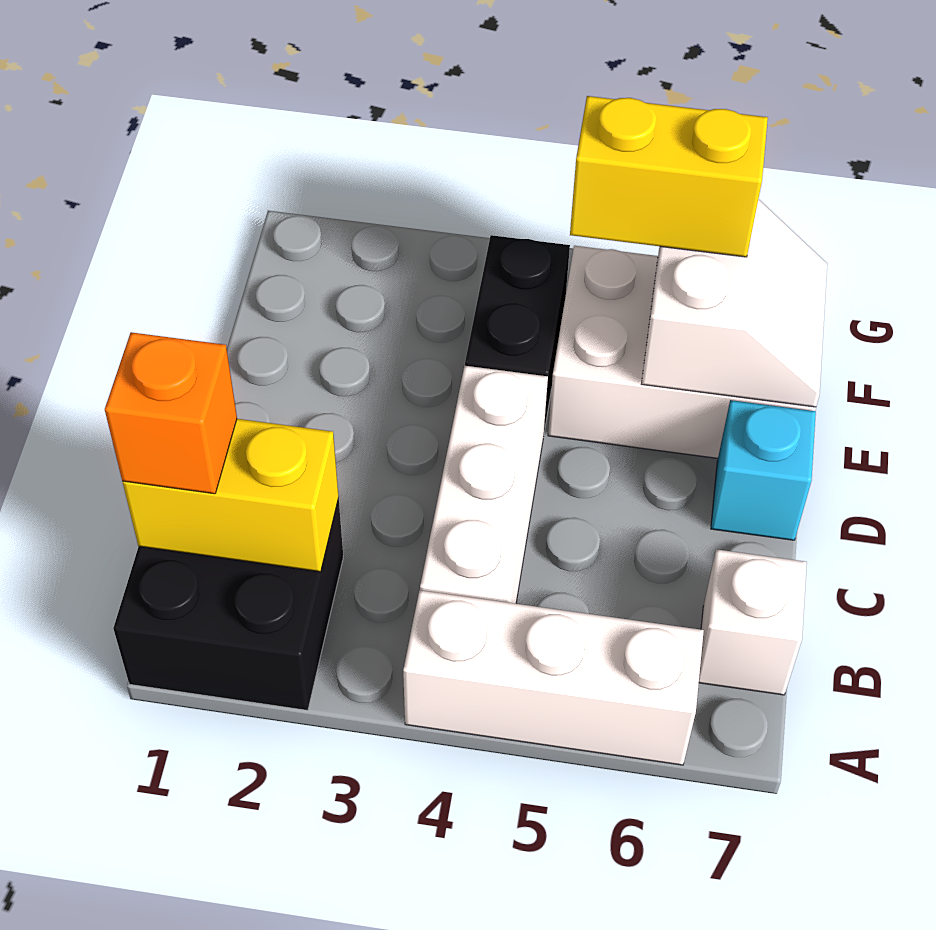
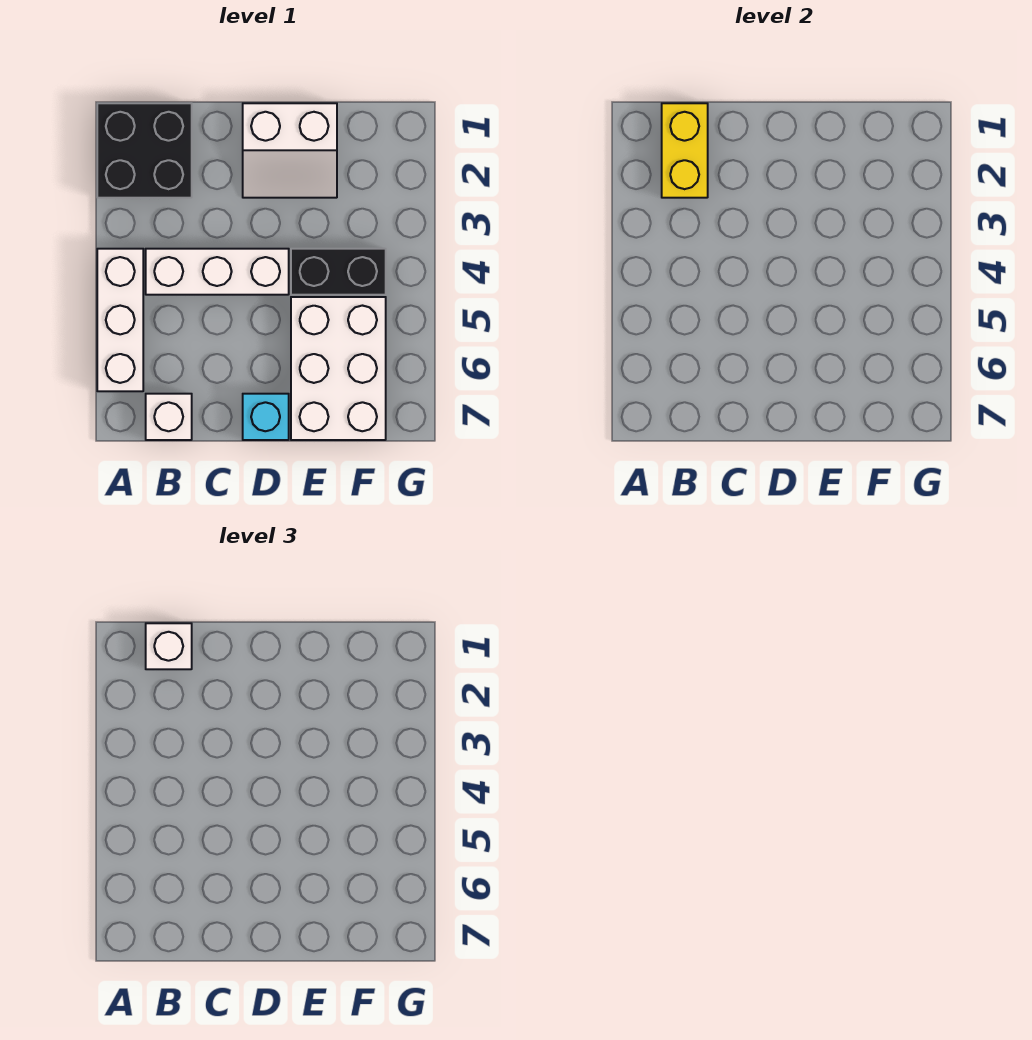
orange brick B1 level 3 -> white brick B1 level 3
white slope E6:F7 level 2 top 6 -> white slope D1:E2 level 1 top 1
yellow brick F5:F6 level 3 -> none

